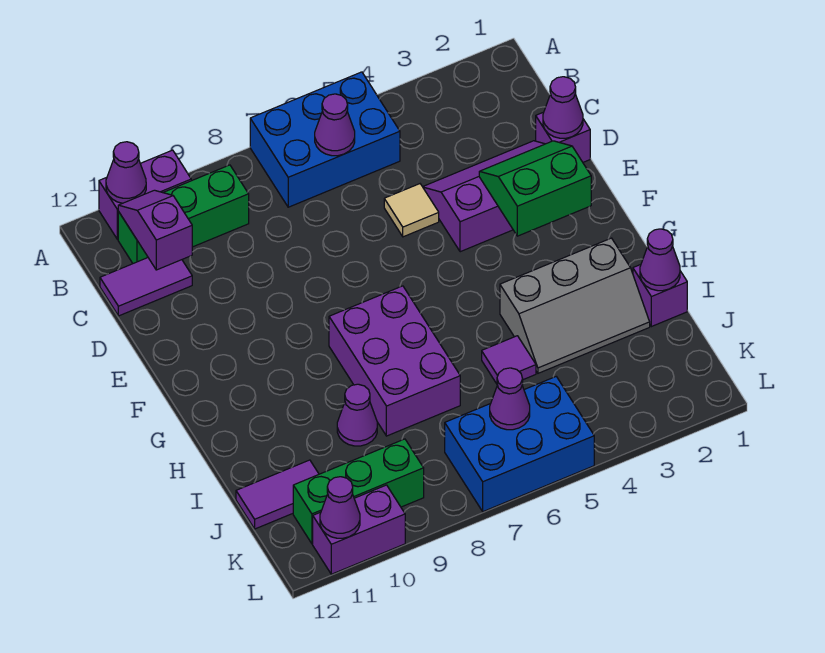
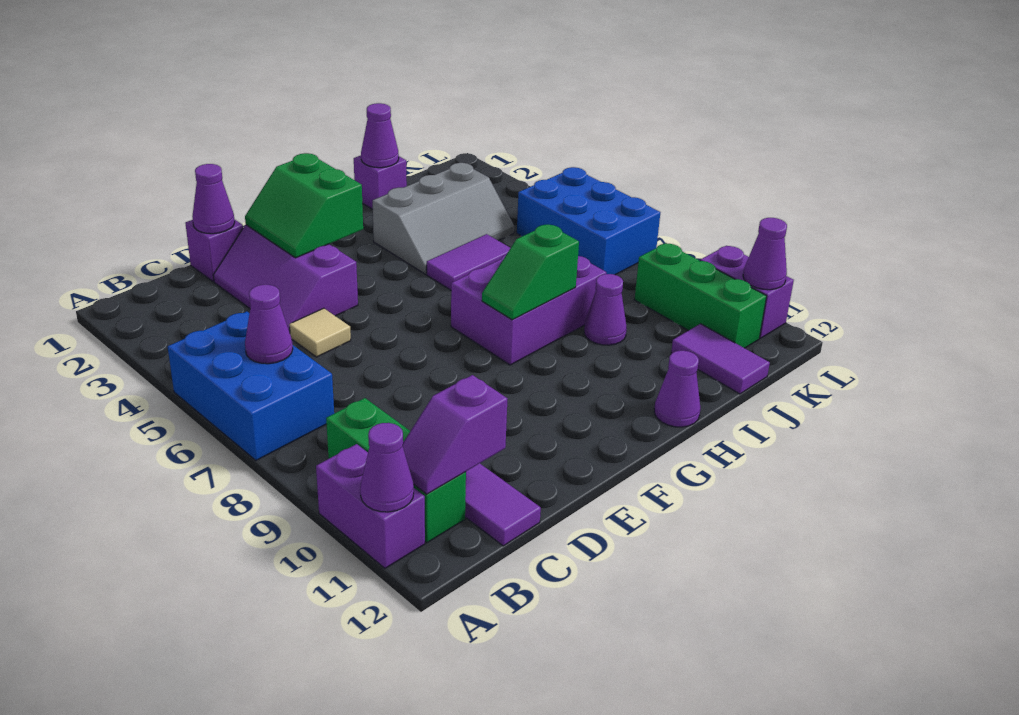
none -> green slope G8:H8 level 2 top H
grey slope H2:I4 level 1 top H -> grey slope H3:J4 level 1 top 3
purple tile I5 level 1 -> purple tile H5:I5 level 1
purple cone K6 level 2 -> purple cone H12 level 1

